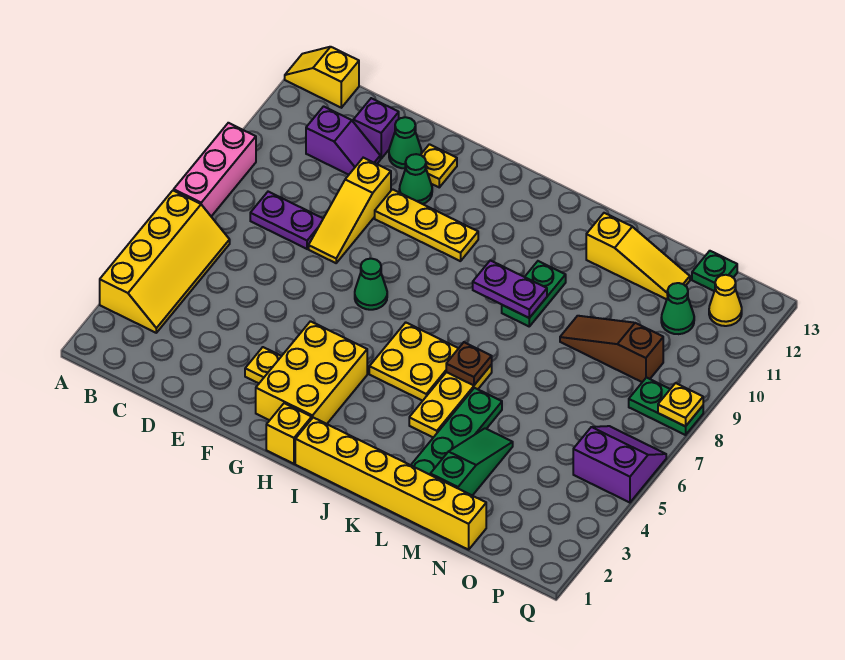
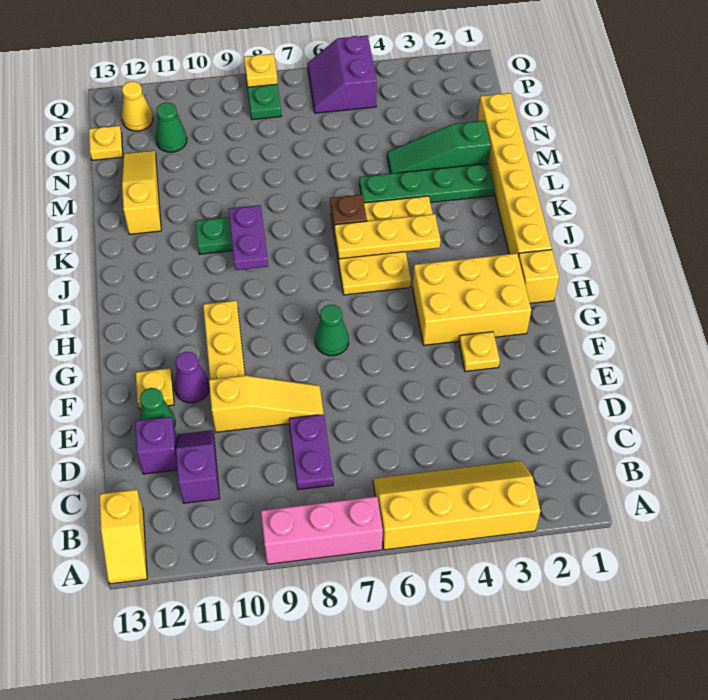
green cone F11 level 1 -> purple cone F11 level 1
none -> yellow plate J4:J6 level 2
brown slope M9:O9 level 1 top O -> none
green plate O13 level 1 -> yellow plate O13 level 1

